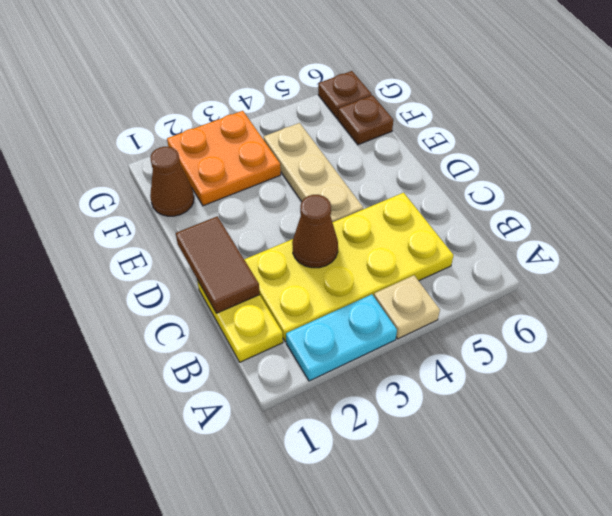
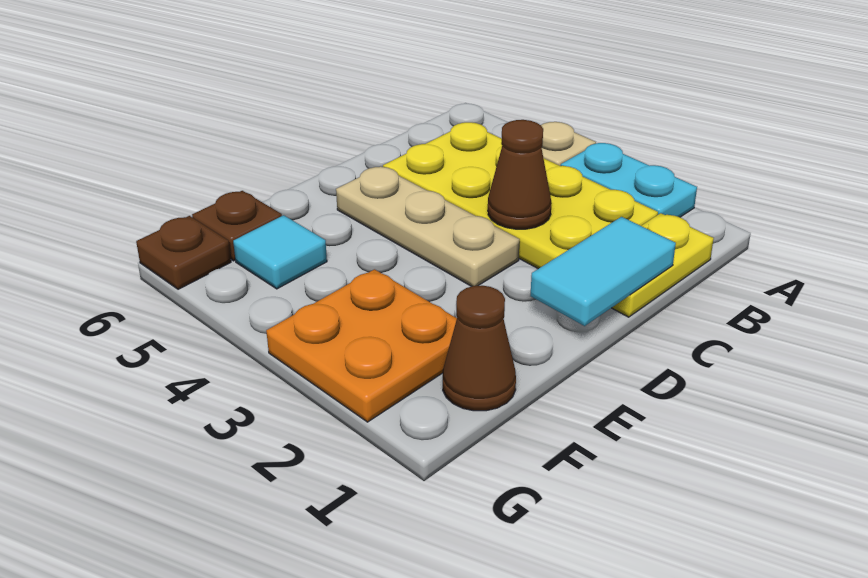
brown tile C1:D1 level 2 -> cyan tile C1:D1 level 2
tan plate D4:F4 level 1 -> tan plate D3:D5 level 1
none -> cyan tile F5 level 1

